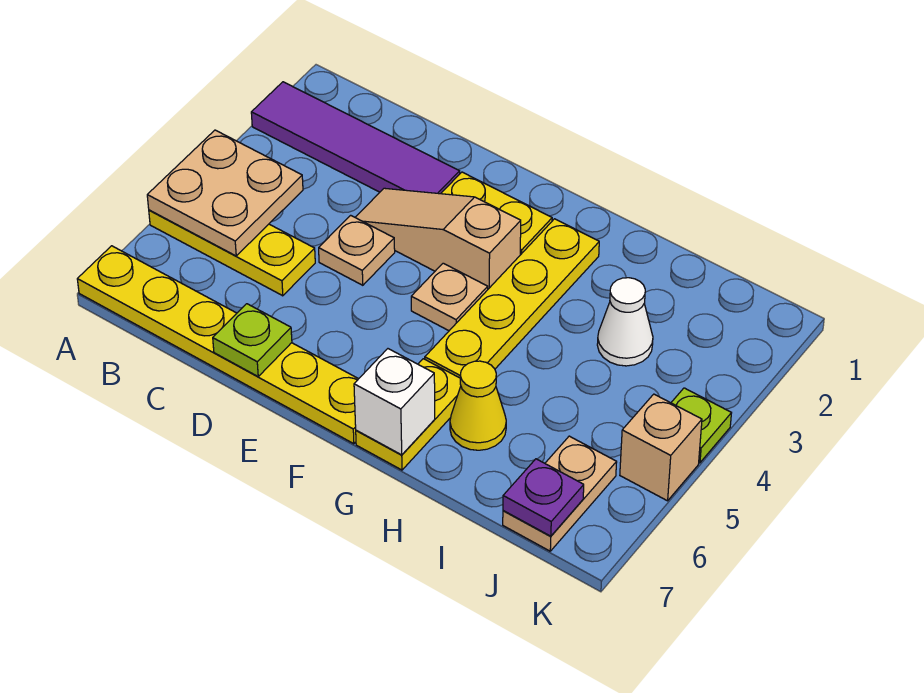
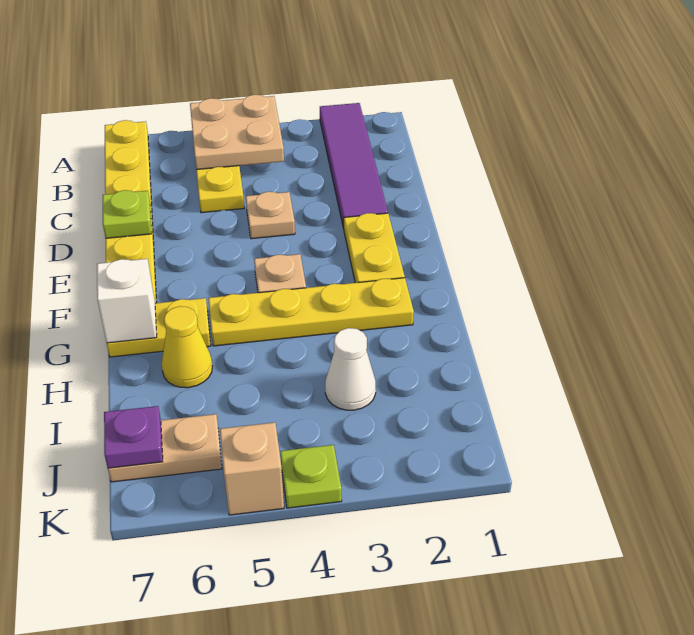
tan slope D3:F3 level 1 top F -> none

